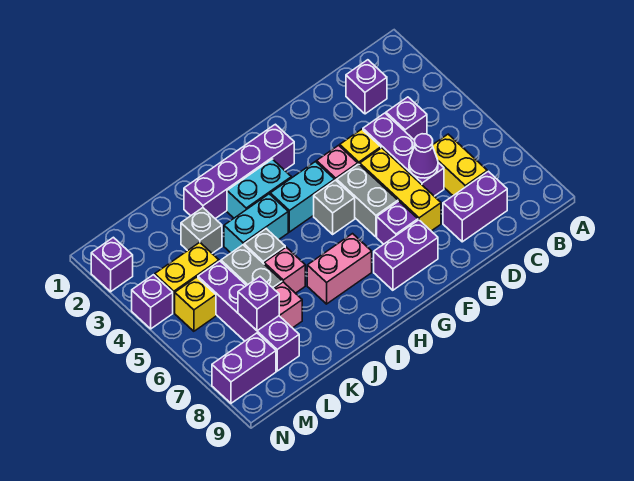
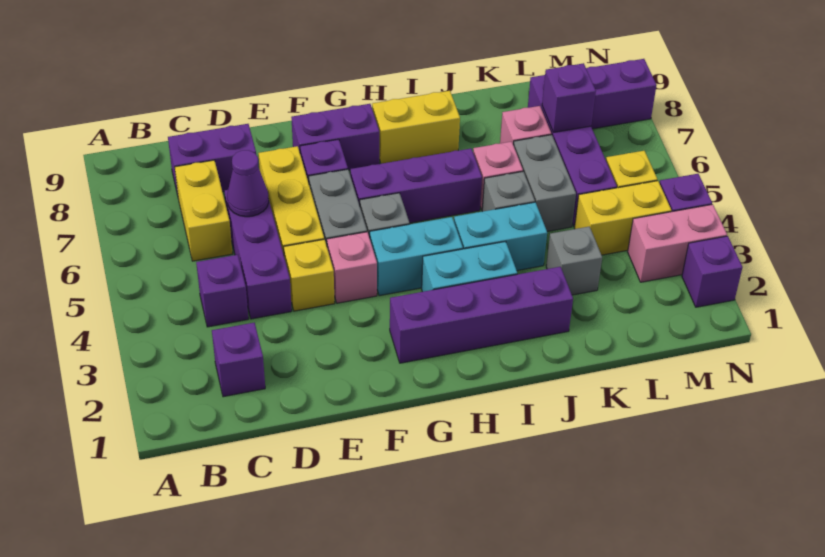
none -> purple brick G6:I6 level 1
pink brick H7:I7 level 1 -> pink brick M3:N3 level 1
none -> yellow brick H8:I8 level 1

